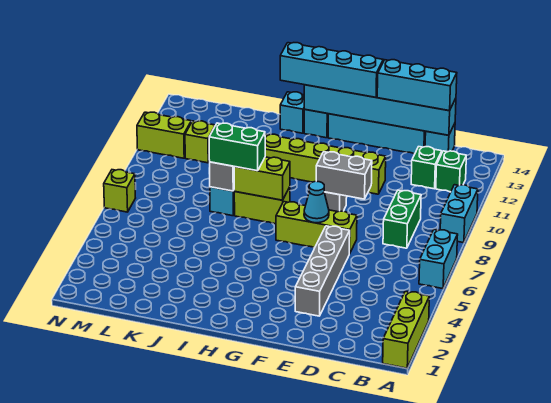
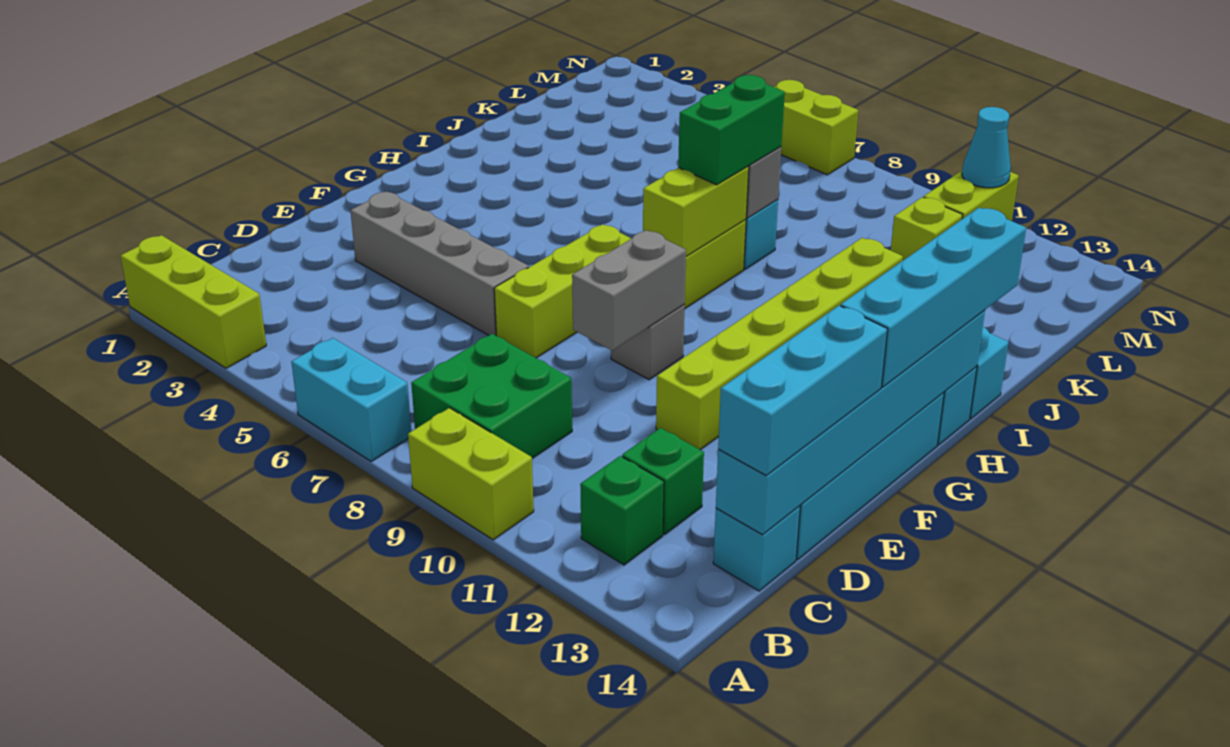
cyan brick A9:A10 level 1 -> lime brick A9:A10 level 1
green brick C8:C9 level 1 -> green brick B8:C9 level 1
cyan cone F7 level 2 -> cyan cone N11 level 2
lime brick N7 level 1 -> lime brick N6:N7 level 1

